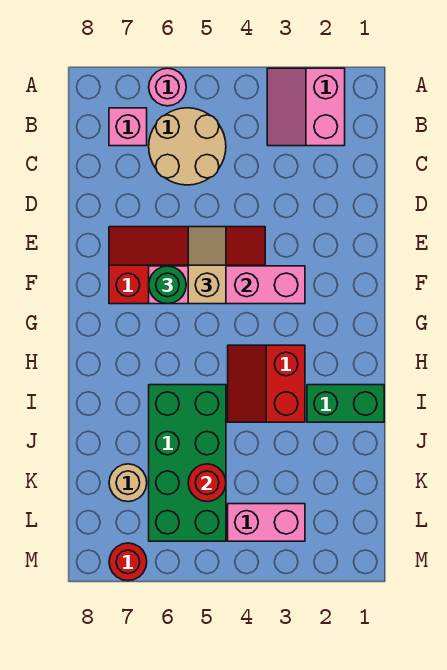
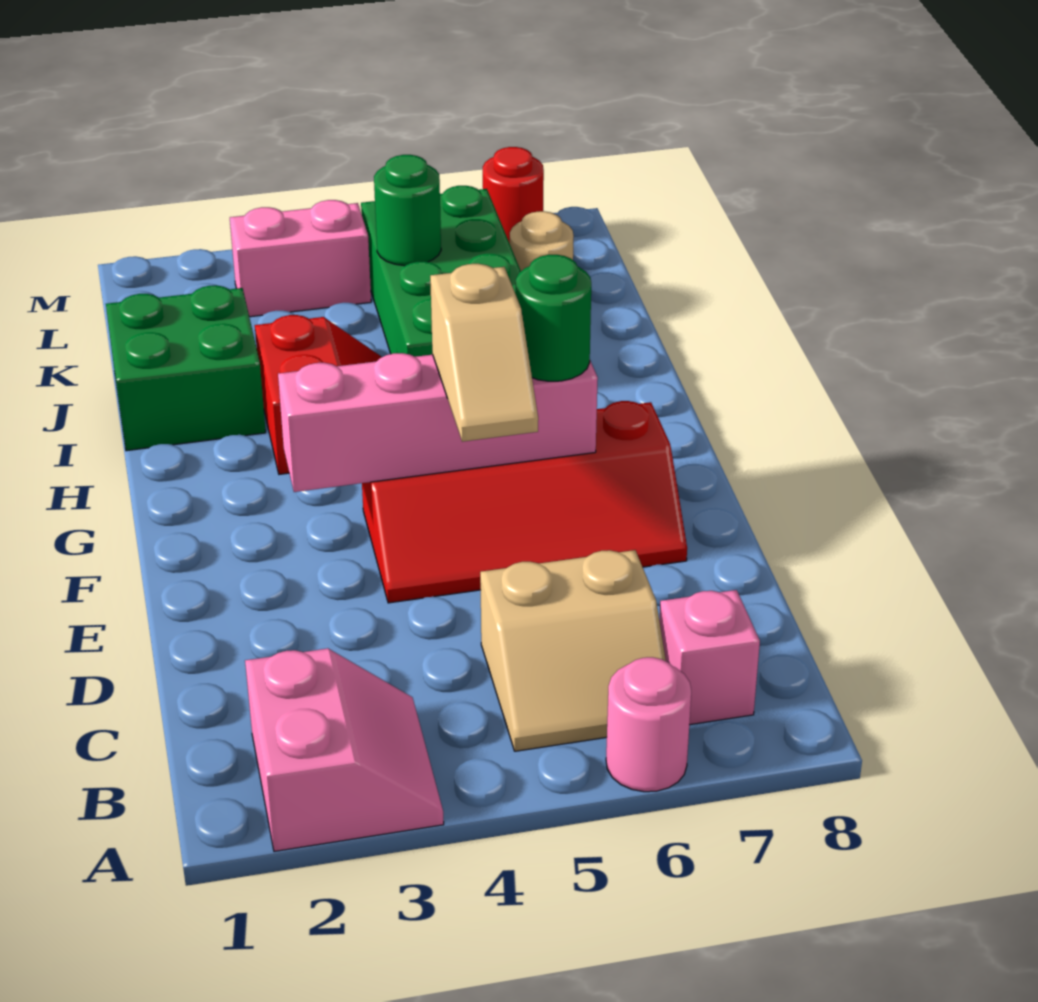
tan round brick B5:C6 level 1 -> tan slope B5:C6 level 1 top C
green brick I1:I2 level 1 -> green brick I1:J2 level 1
red round brick K5 level 2 -> green round brick K5 level 2

